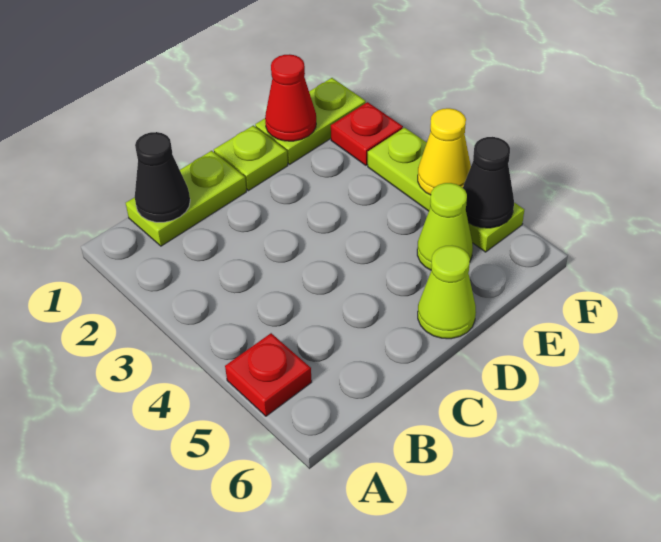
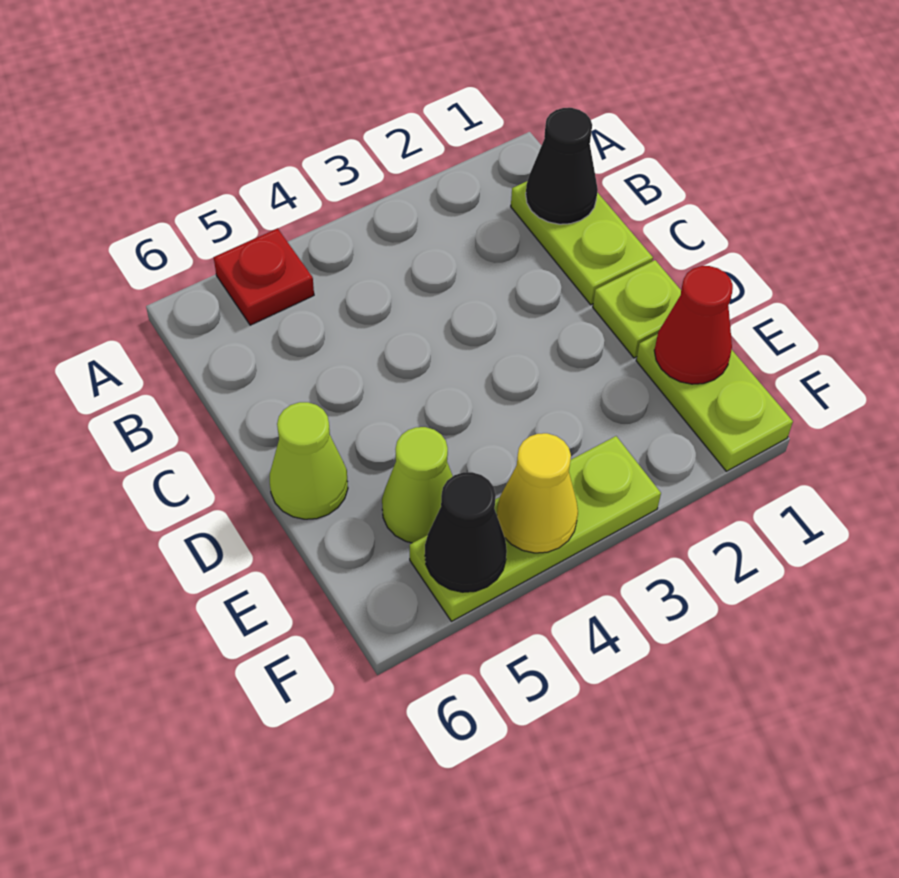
red plate F2 level 1 -> none

